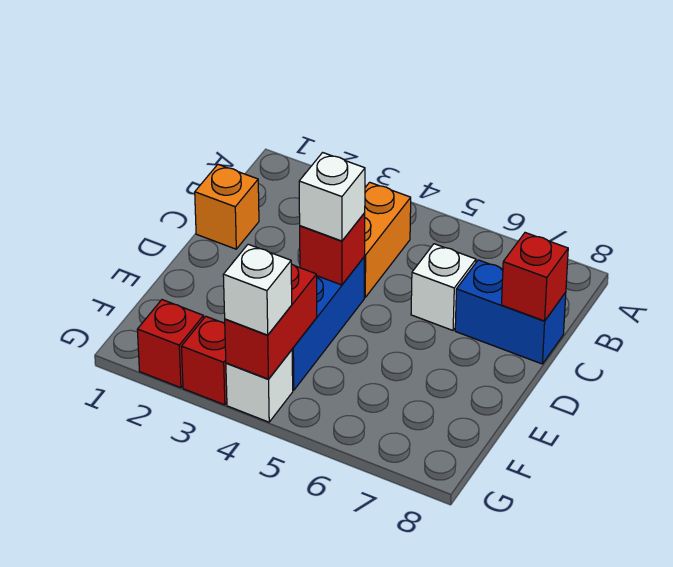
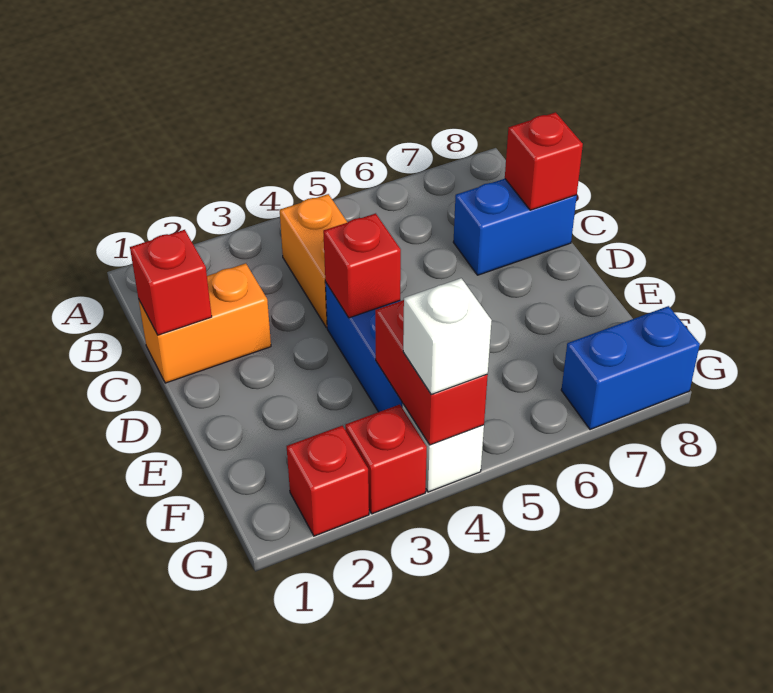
orange brick C1 level 1 -> orange brick C1:C2 level 1
none -> red brick C1 level 2
white brick C6 level 1 -> none
white brick D4 level 3 -> none
none -> blue brick G7:G8 level 1

